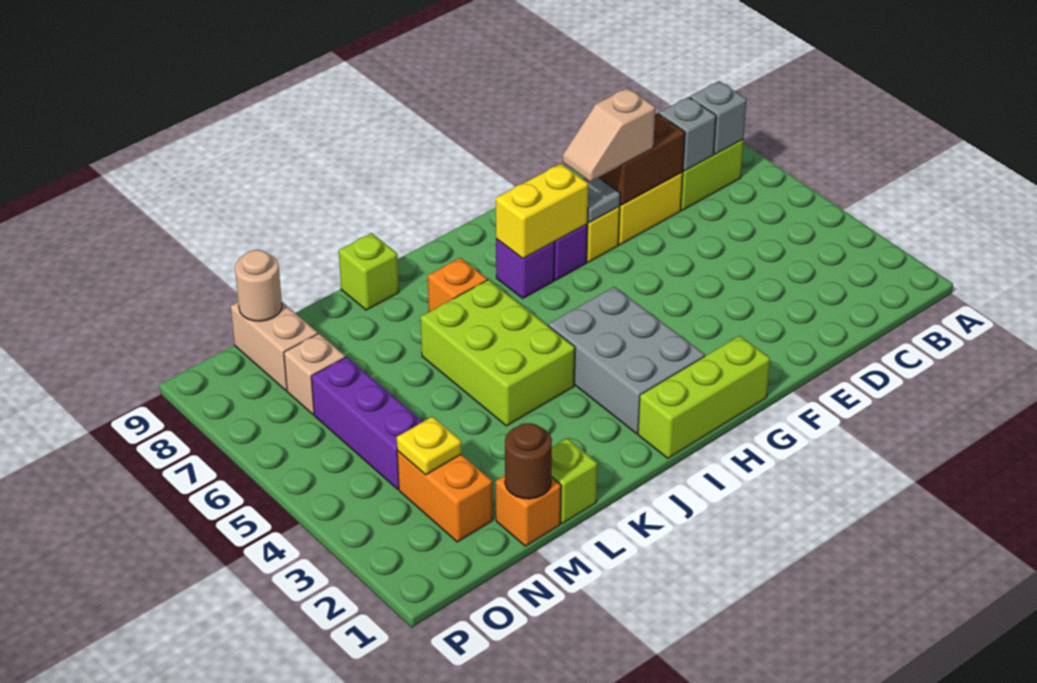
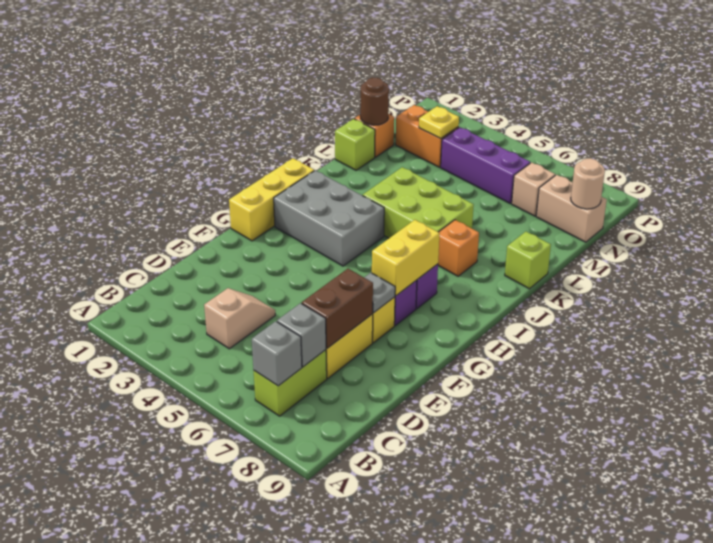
tan slope E7:F7 level 3 top E -> tan slope C4:D4 level 1 top C
lime brick G1:I1 level 1 -> yellow brick G1:I1 level 1

